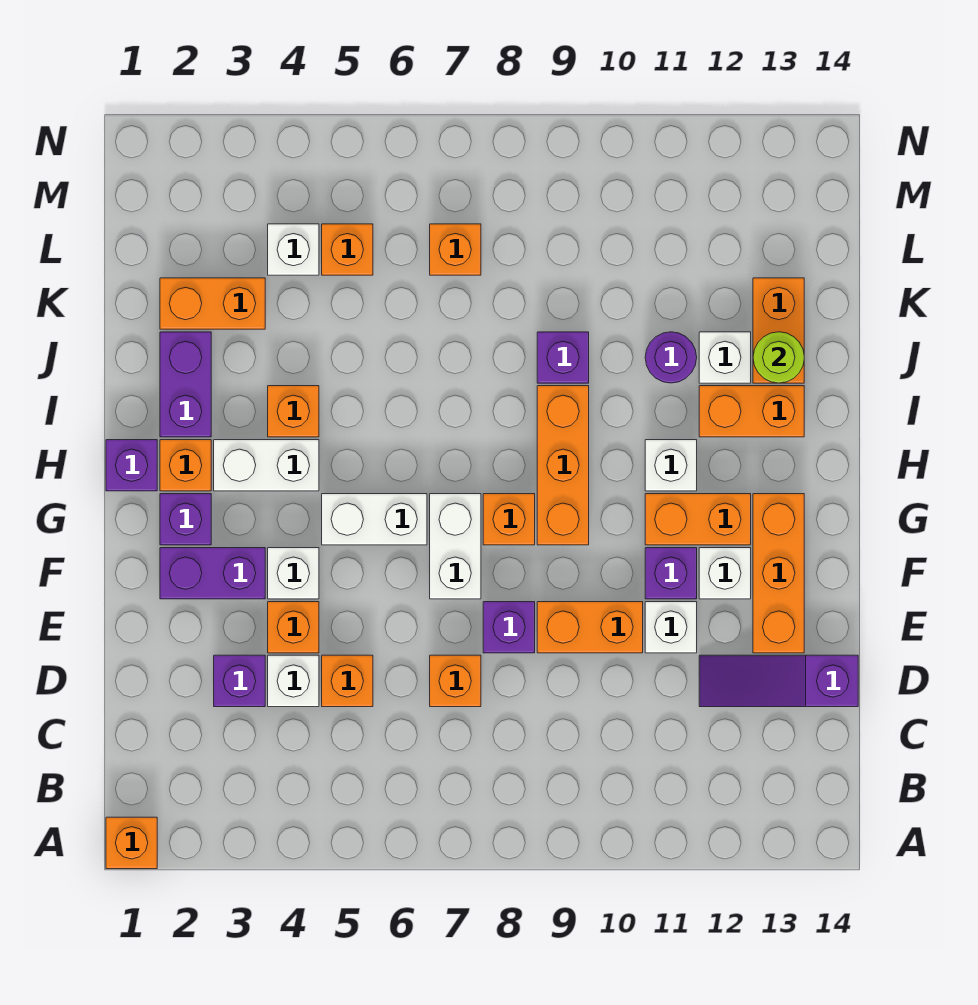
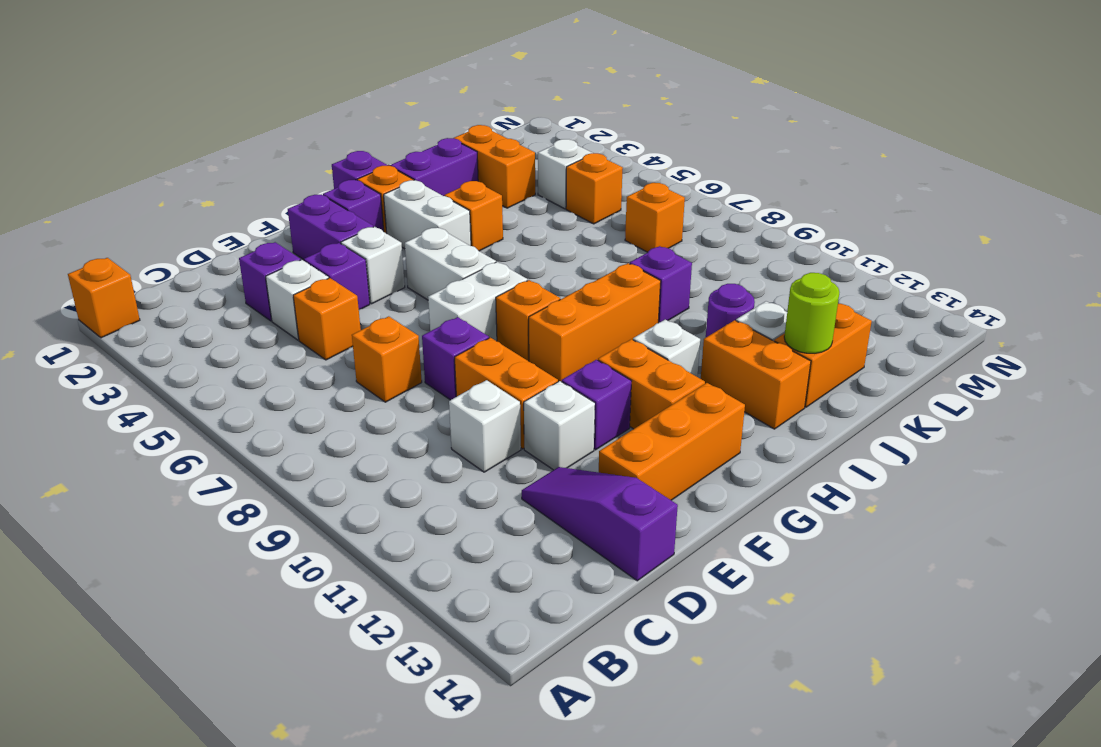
orange brick E4 level 1 -> purple brick E4 level 1
white brick F12 level 1 -> white brick D10 level 1

